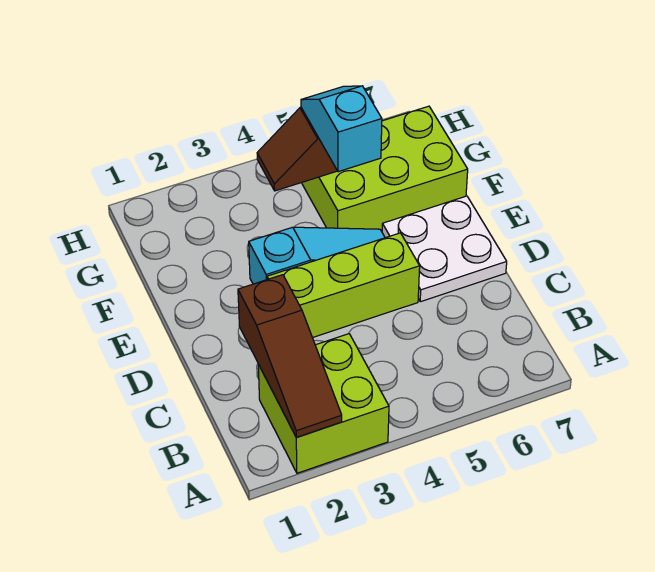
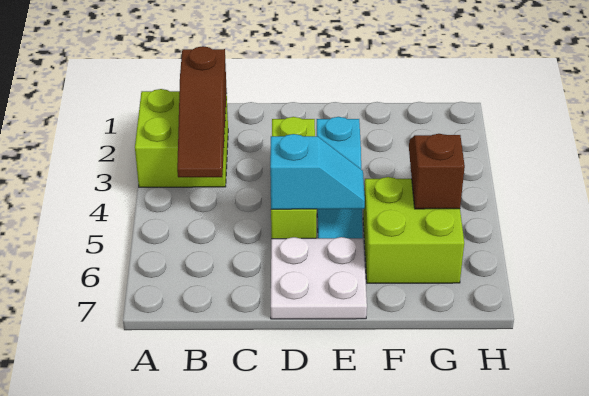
brown slope A2:C2 level 2 top C -> brown slope B2:B4 level 2 top 2
lime brick F5:G7 level 1 -> lime brick F5:G6 level 1
cyan slope F5:G5 level 3 top F -> cyan slope D5:E5 level 2 top D

